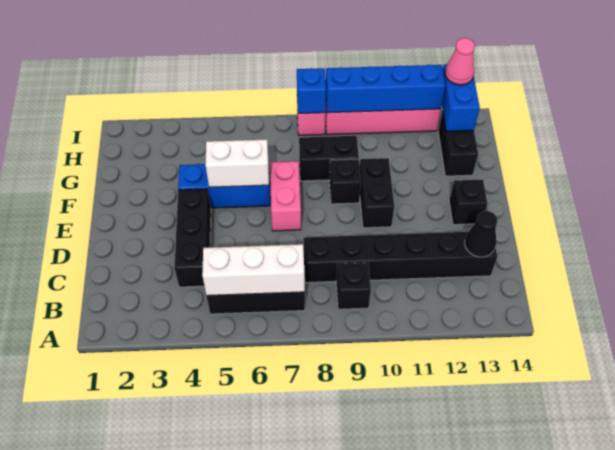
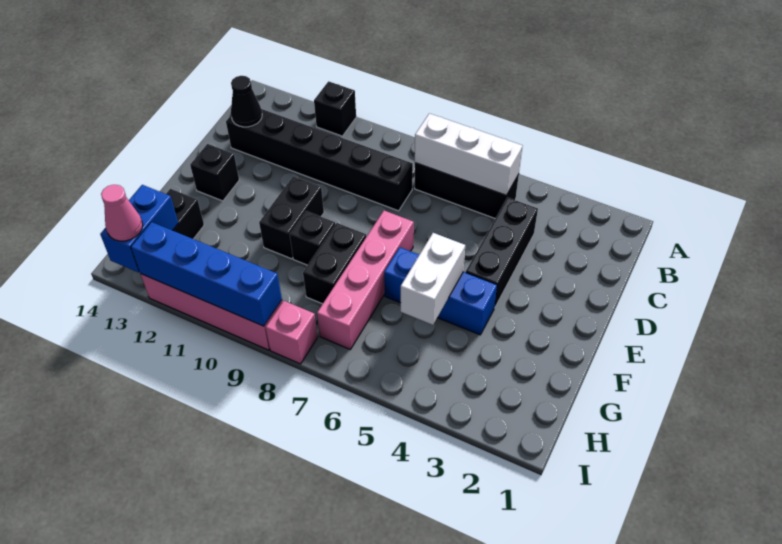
black brick B9 level 1 -> black brick A11 level 1
pink brick E7:F7 level 1 -> pink brick E7:H7 level 1
white brick F5:F6 level 2 -> white brick F5:G5 level 2
black brick G8:G9 level 1 -> black brick F8:G8 level 1
blue brick I8 level 2 -> none

